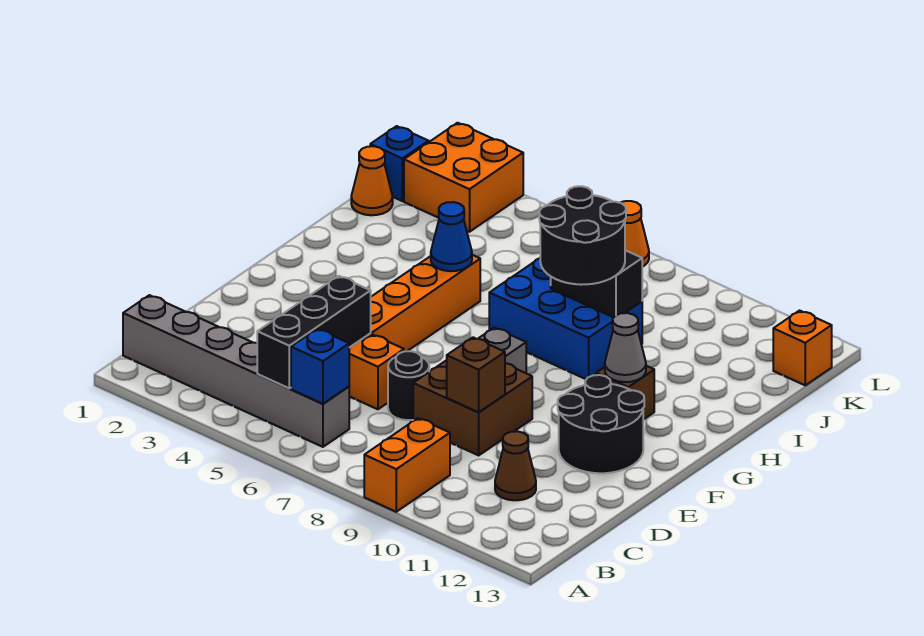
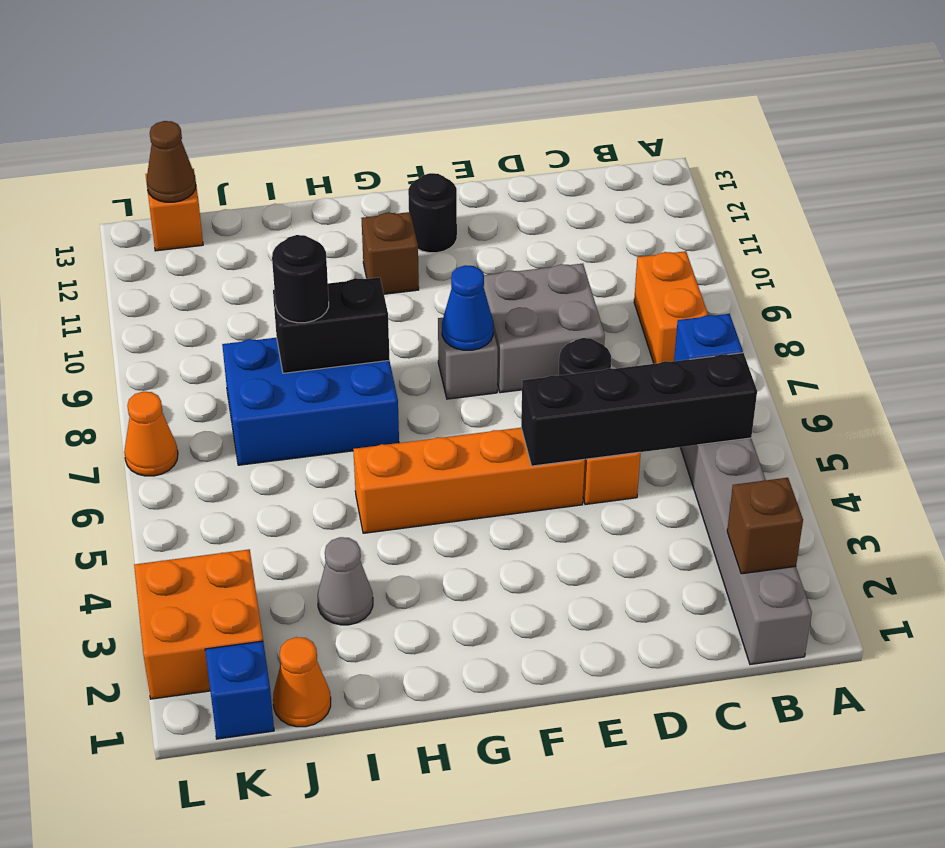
orange brick A9:B9 level 1 -> orange brick B8:B9 level 1
black brick B5:D5 level 2 -> black brick B5:E5 level 2
brown cone C11 level 1 -> brown cone K13 level 2
brown brick D8:E9 level 1 -> grey brick D8:E9 level 1
brown brick D9 level 2 -> brown brick B2 level 2
black round brick E11:F12 level 1 -> black round brick F12 level 1
grey cone G11 level 2 -> grey cone I3 level 1
blue cone H5 level 2 -> blue cone F8 level 2
blue brick H7:I9 level 1 -> blue brick H7:J8 level 1
black round brick H8:I9 level 3 -> black round brick I8 level 3
black brick I8:I9 level 2 -> black brick H8:I8 level 2

